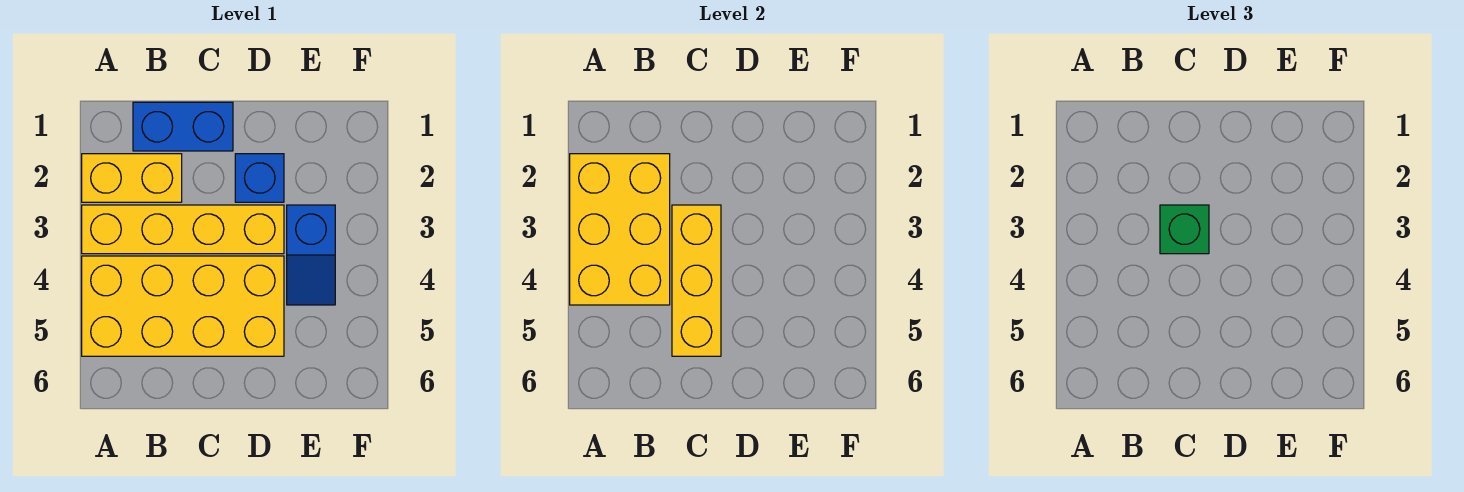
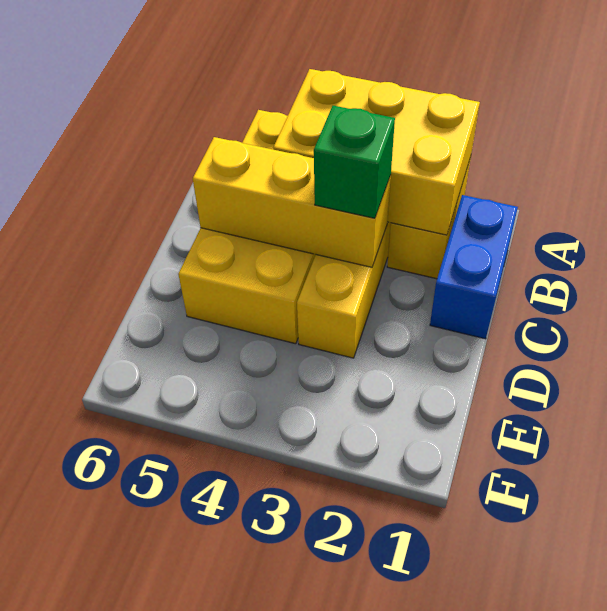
blue brick D2 level 1 -> none
blue slope E3:E4 level 1 top 3 -> none

